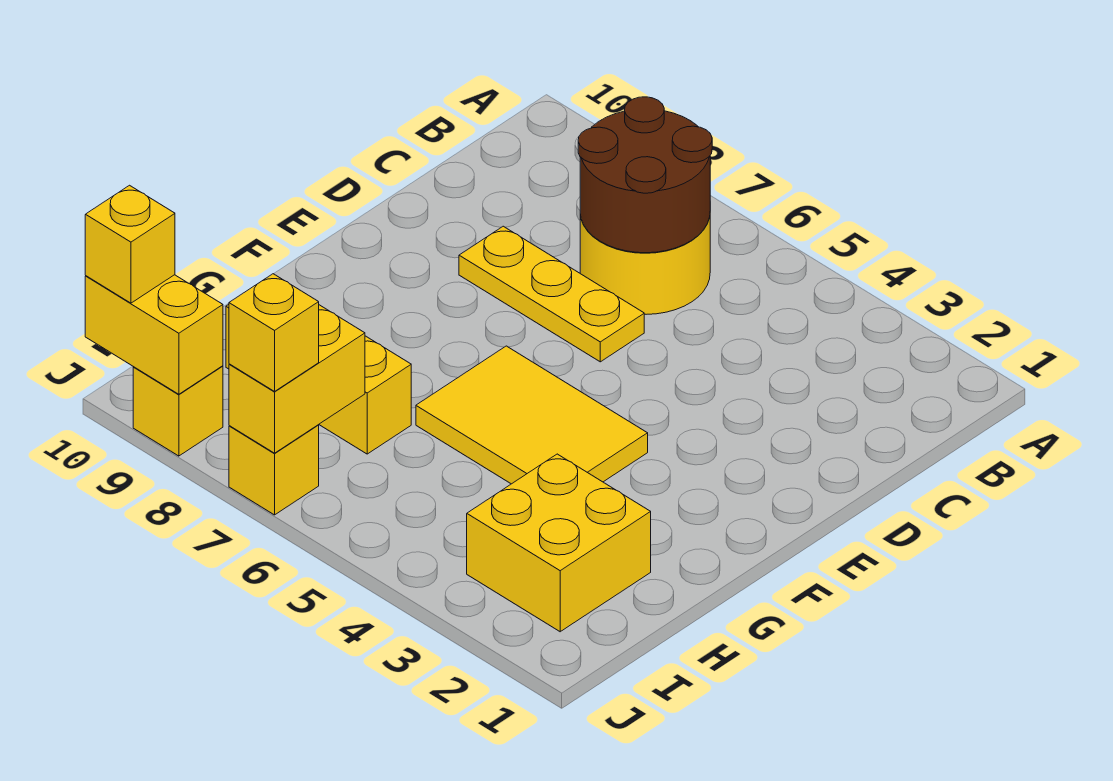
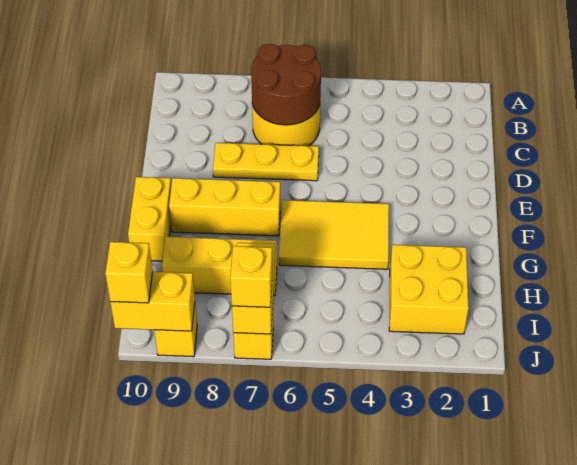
none -> yellow brick F7:F9 level 1
none -> yellow brick F10:G10 level 1

